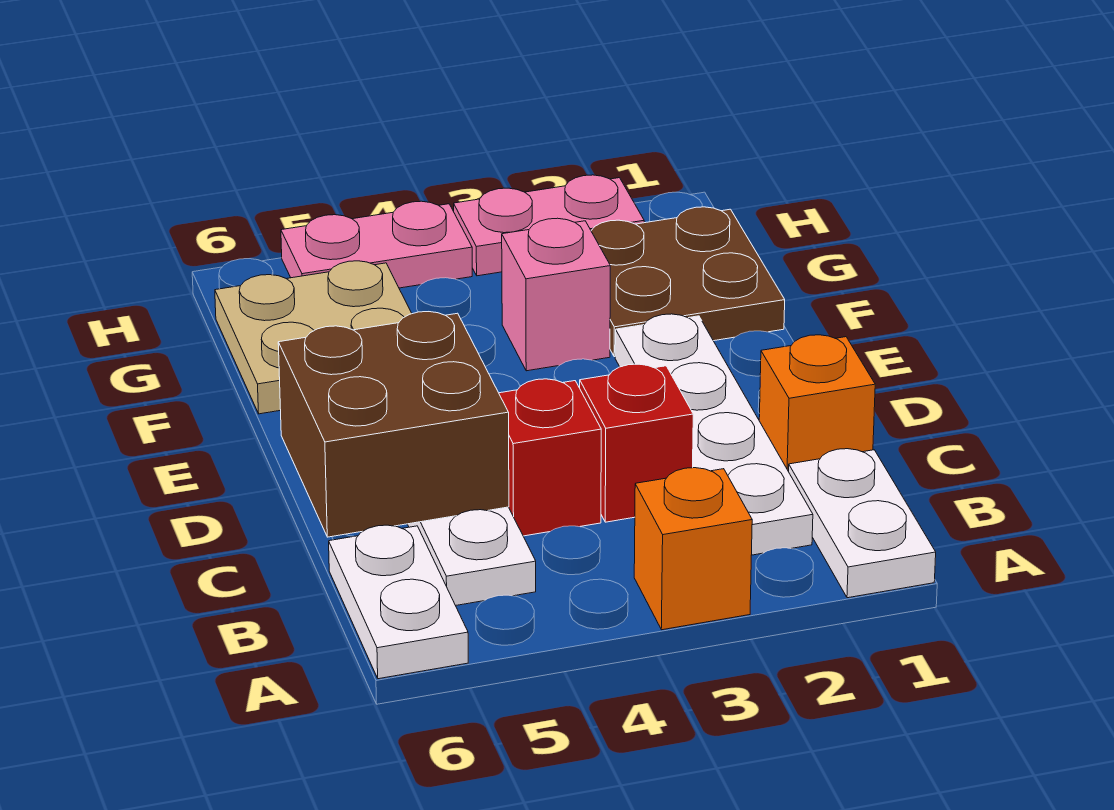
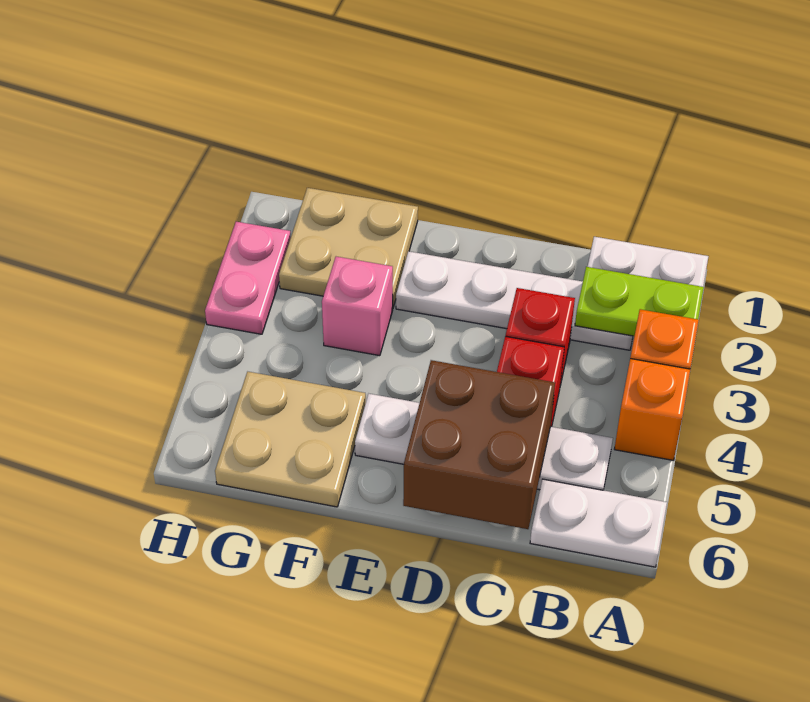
none -> lime plate A2:B2 level 2
orange brick C1 level 1 -> orange brick A4 level 1
brown plate F1:G2 level 1 -> tan plate F1:G2 level 1
pink plate H4:H5 level 1 -> none

